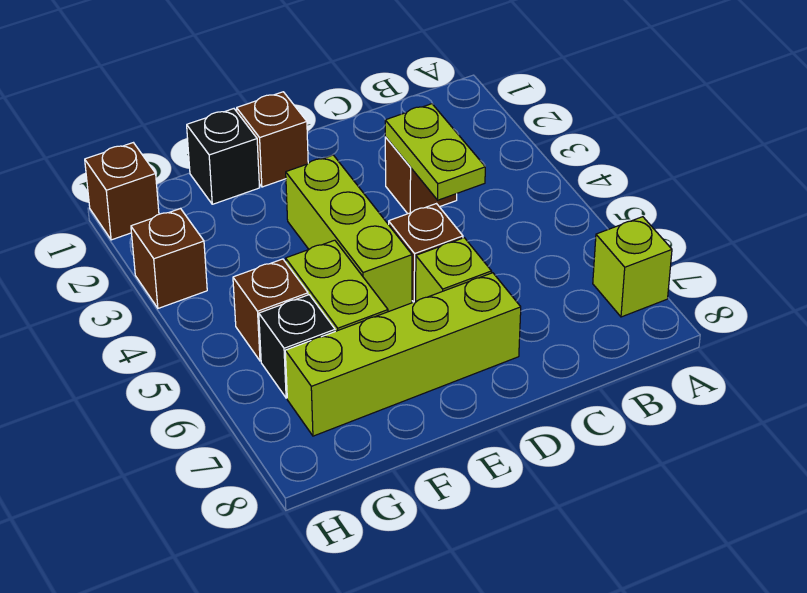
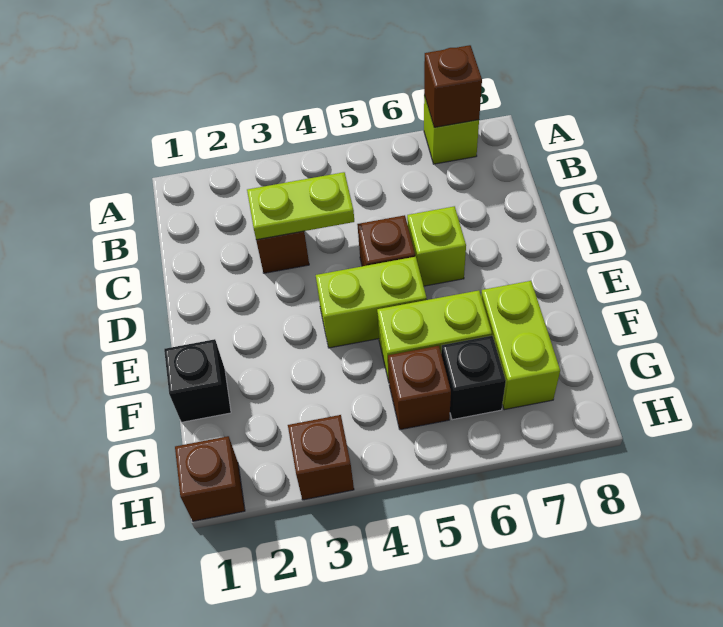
lime brick D7:G7 level 1 -> lime brick F7:G7 level 1
brown brick E1 level 1 -> brown brick A7 level 2
lime brick E3:E5 level 1 -> lime brick E4:E5 level 1

